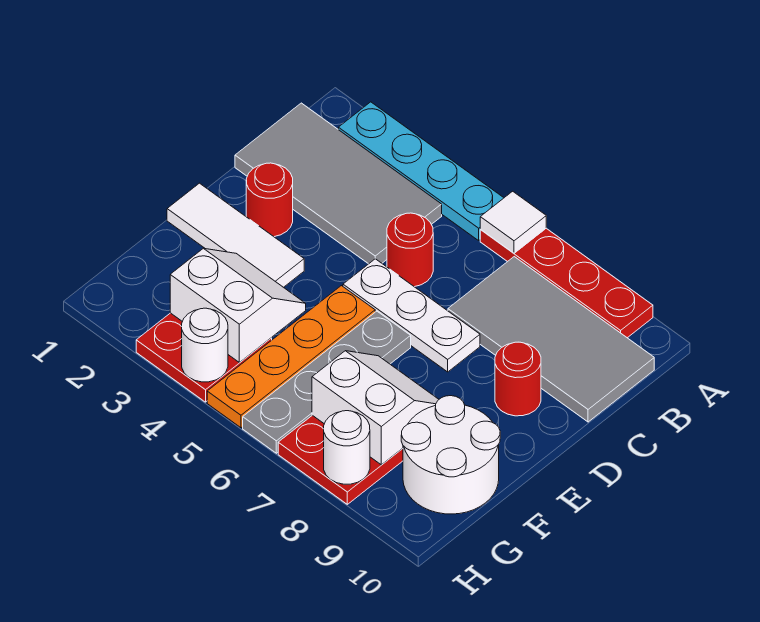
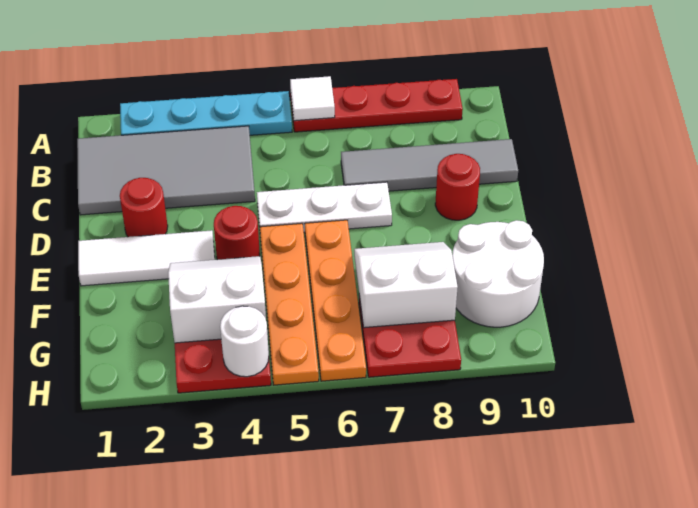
grey tile B7:C10 level 1 -> grey tile C7:C10 level 1
red round brick C5 level 1 -> red round brick E4 level 1
grey plate E6:H6 level 1 -> orange plate E6:H6 level 1
white round brick H8 level 2 -> none

